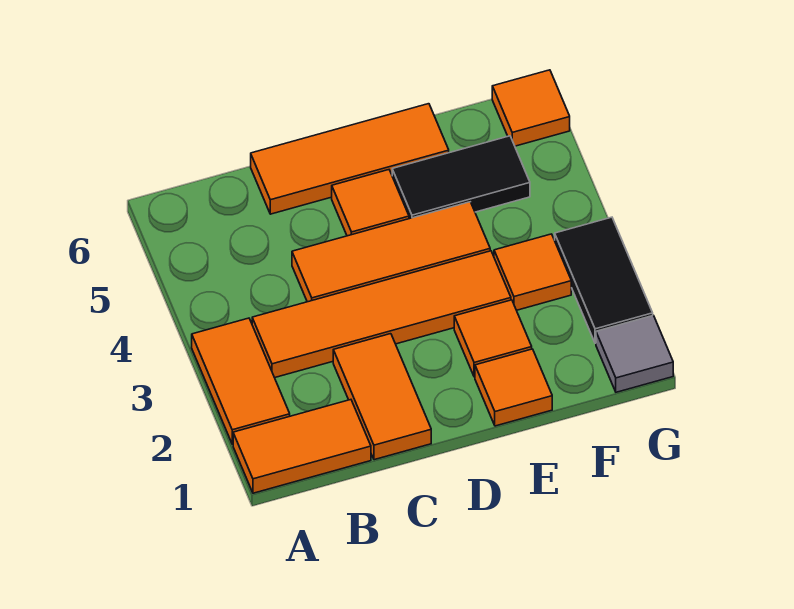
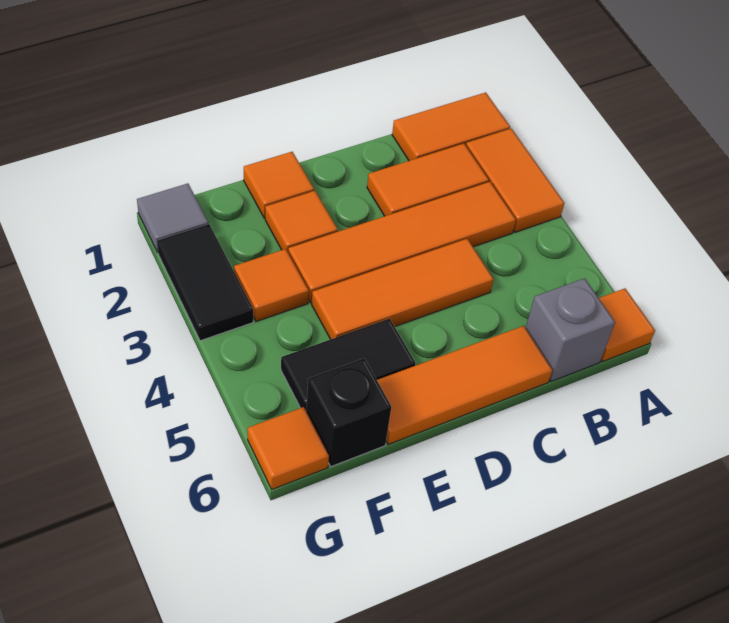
none -> grey brick B6 level 1
orange tile C1:C2 level 1 -> orange tile B2:C2 level 1
orange tile D5 level 1 -> orange tile A6 level 1
none -> black brick F6 level 1

